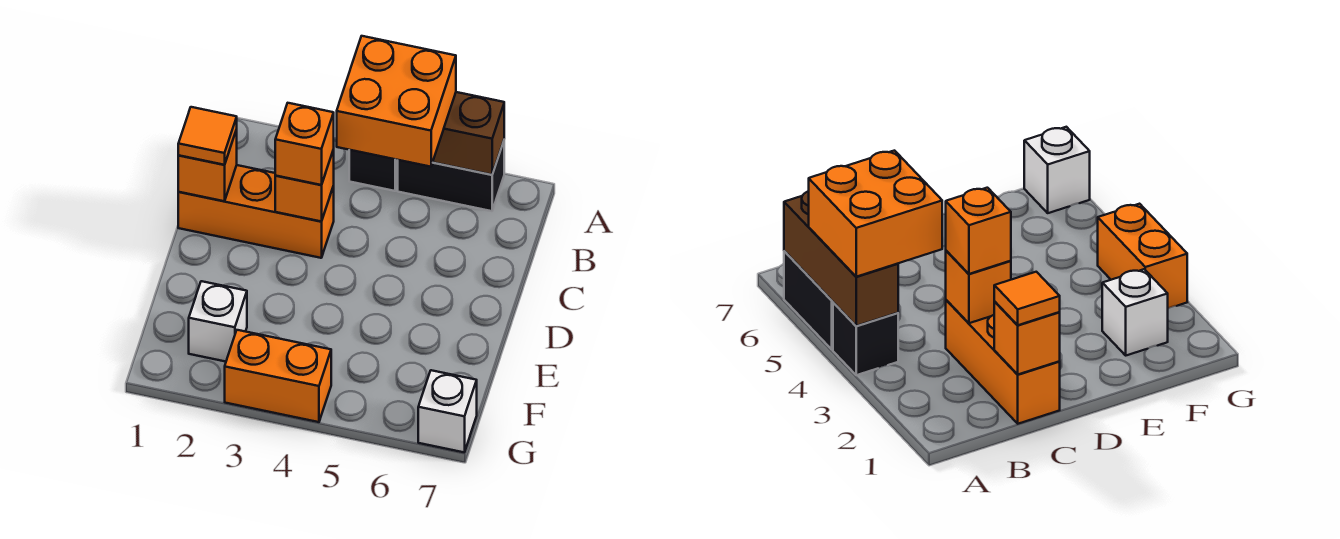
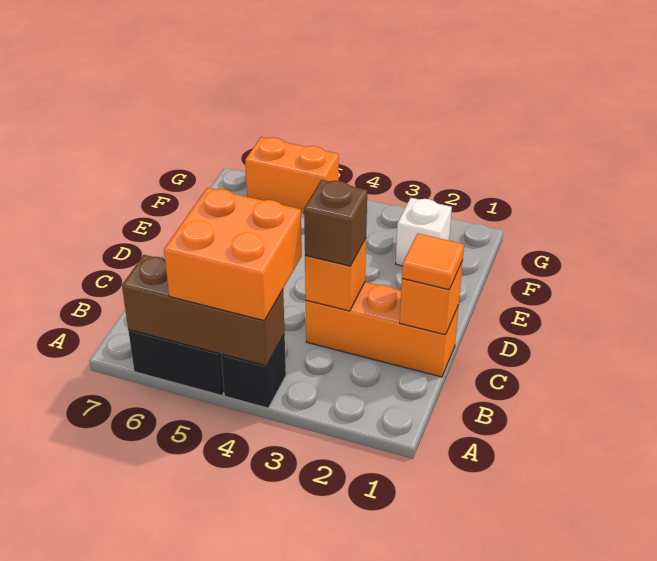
orange brick C3 level 3 -> brown brick C3 level 3
orange brick G3:G4 level 1 -> orange brick G5:G6 level 1
white brick G7 level 1 -> none

